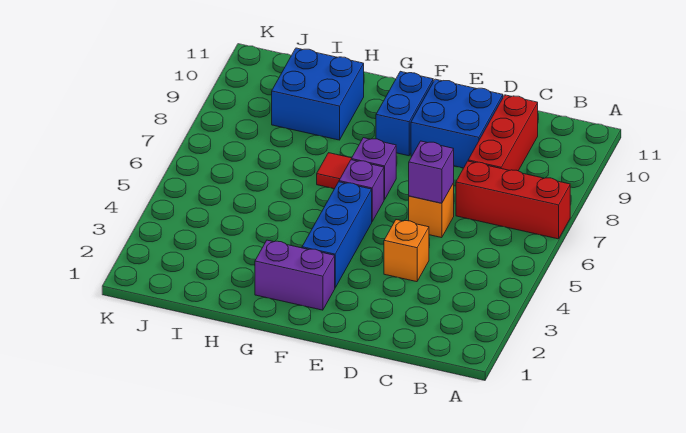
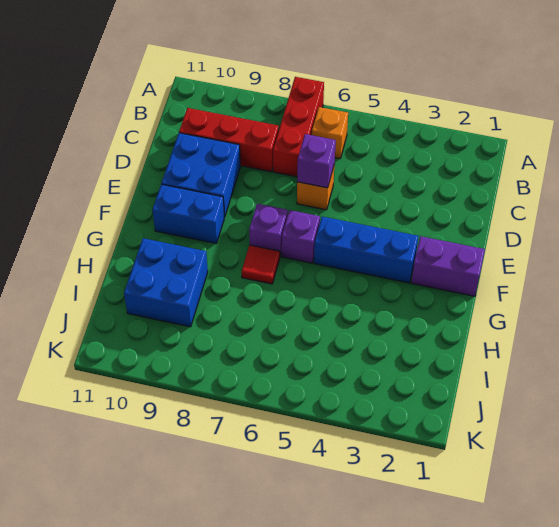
orange brick D4 level 1 -> orange brick B6 level 1
purple brick F2:G2 level 1 -> purple brick F1:F2 level 1

